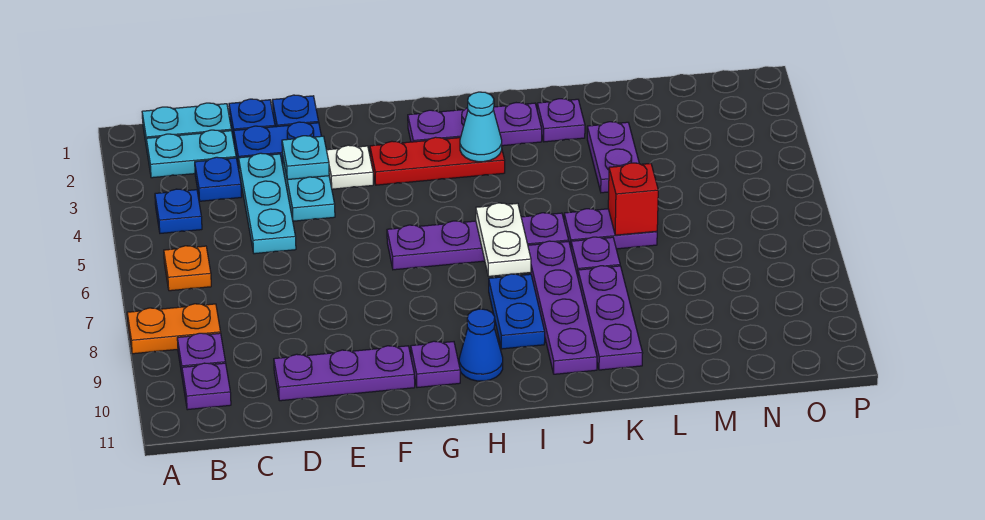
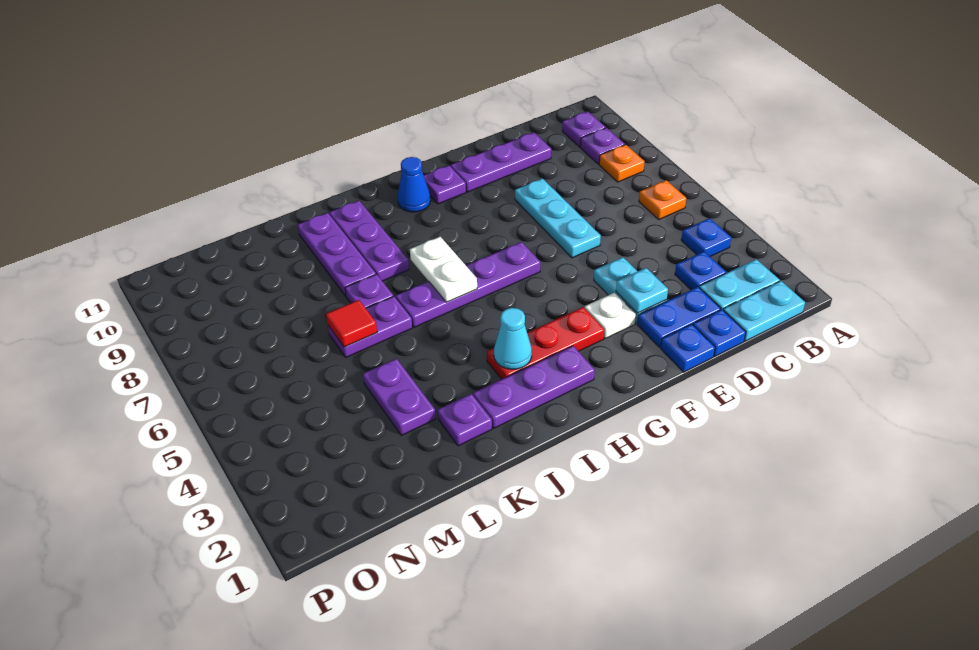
orange plate A8:B8 level 1 -> orange plate B8 level 1
cyan plate D3:D5 level 1 -> cyan plate E6:E8 level 1
blue plate I8:I9 level 1 -> none
purple plate J7:J10 level 1 -> purple plate J8:J10 level 1
red brick L6 level 2 -> red tile L6 level 2

